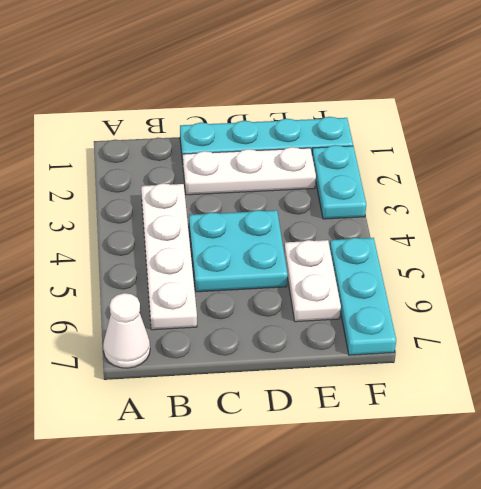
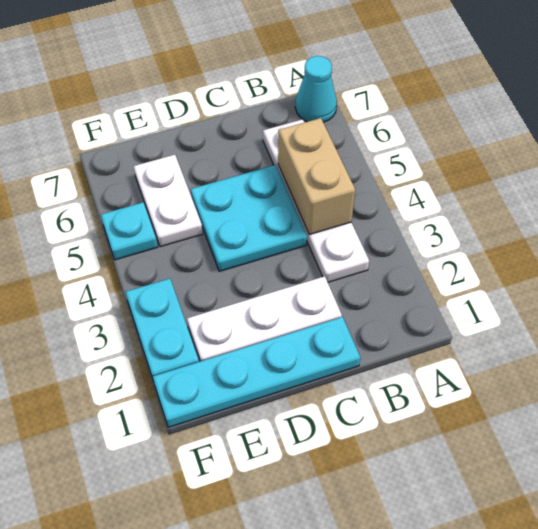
white cone A7 level 1 -> cyan cone A7 level 1
none -> tan brick B4:B5 level 2
cyan plate F5:F7 level 1 -> cyan plate F5 level 1

